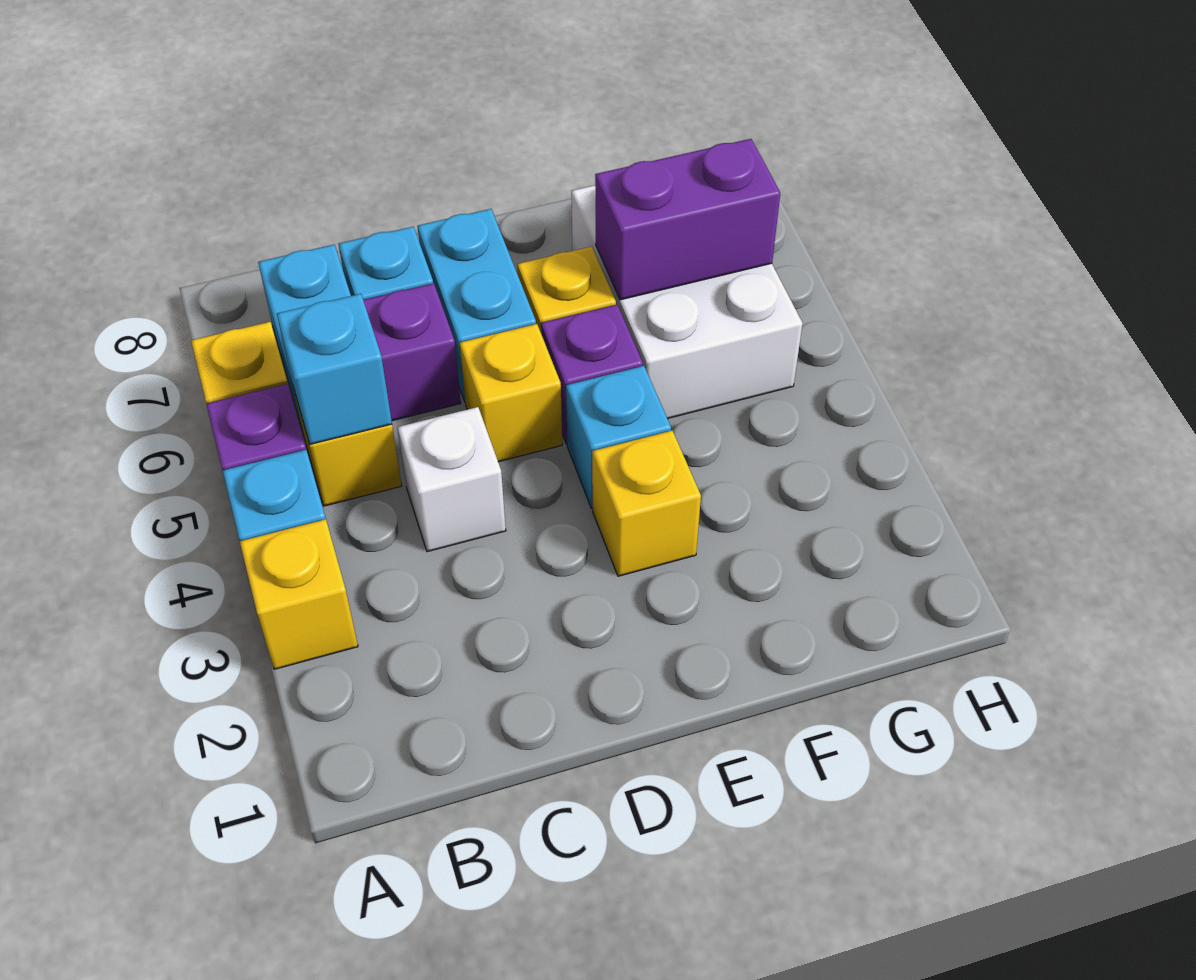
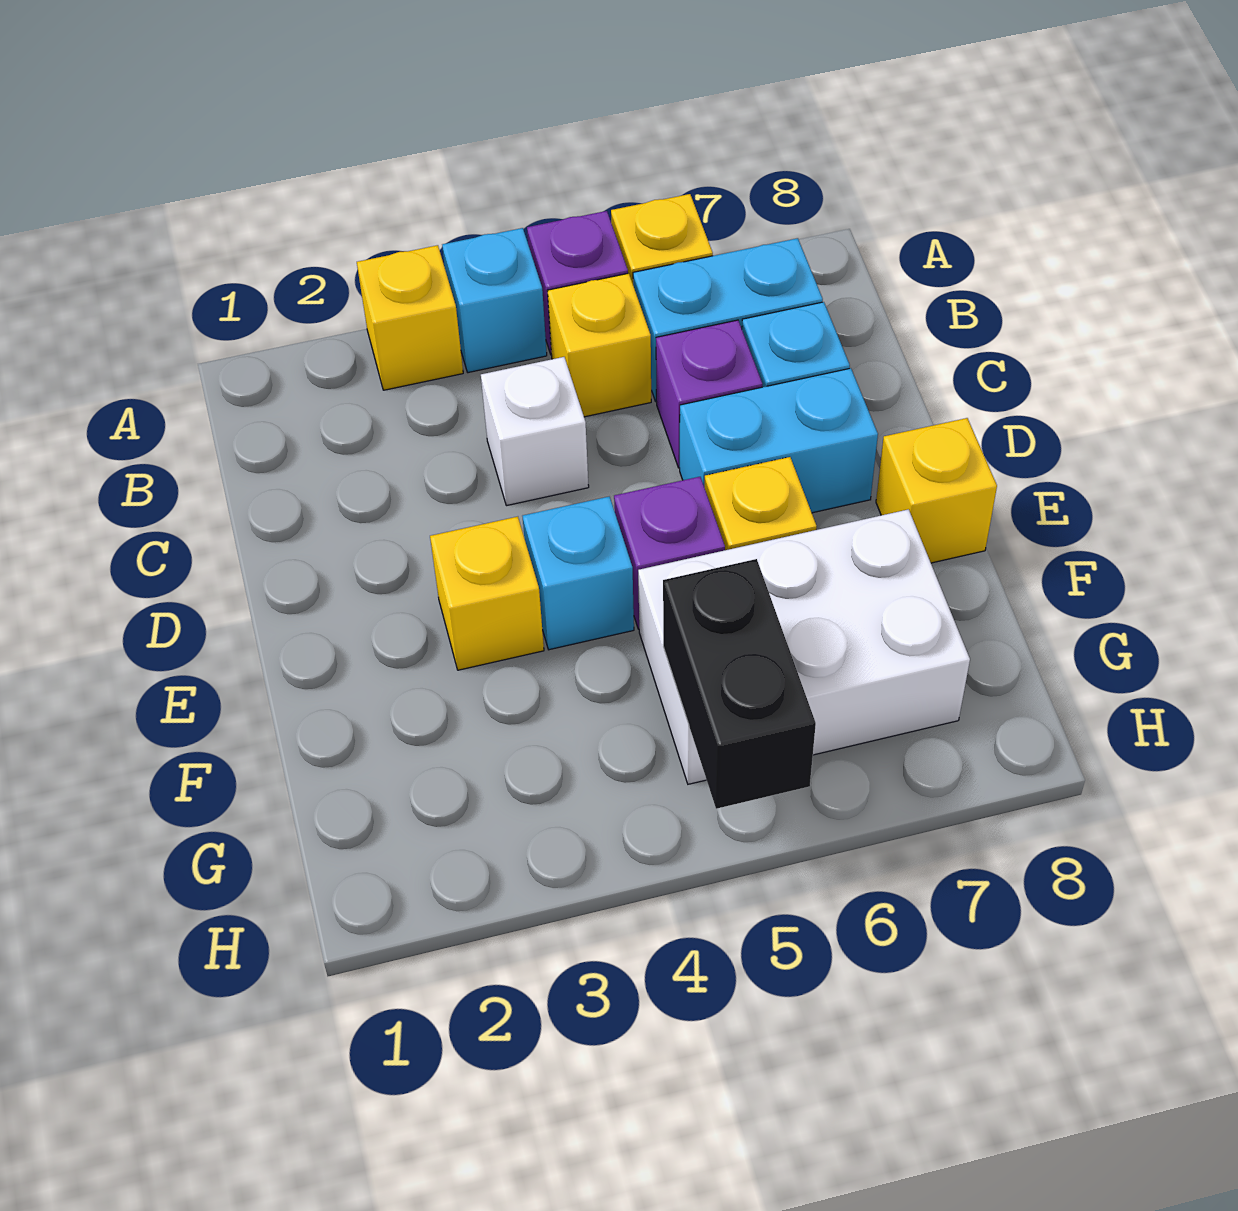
cyan brick B5 level 2 -> none
yellow brick D5 level 1 -> yellow brick E8 level 1
purple brick F6:G6 level 2 -> none
none -> black brick G5:H5 level 2

